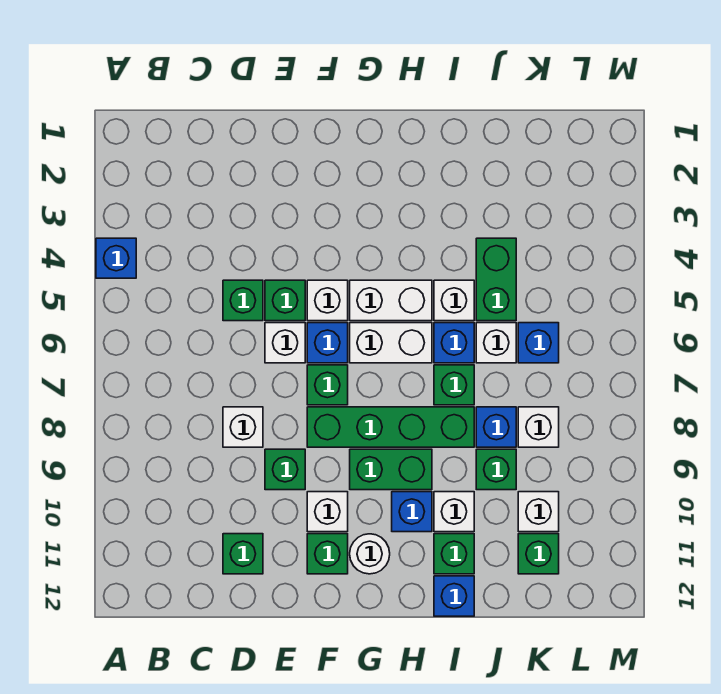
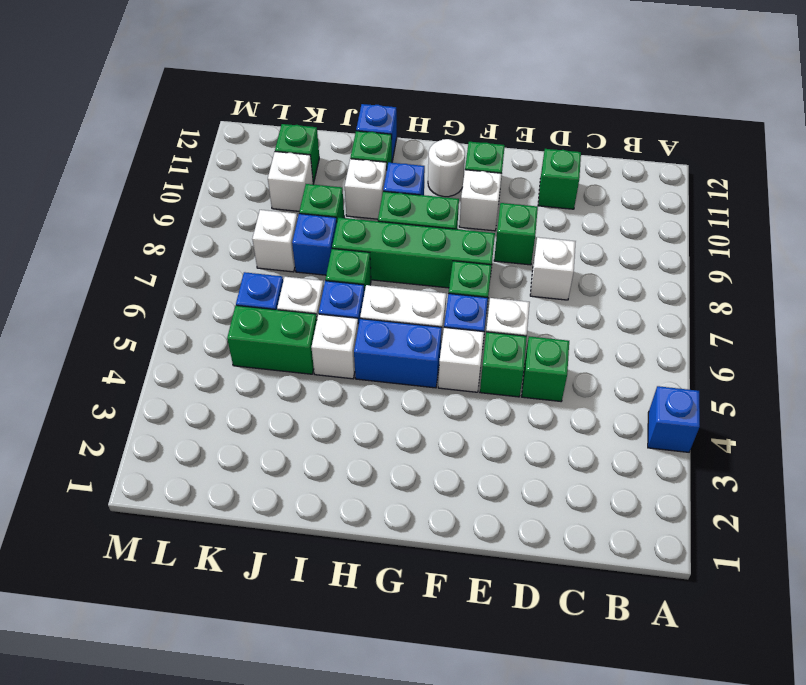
white brick G5:H5 level 1 -> blue brick G5:H5 level 1
green brick J4:J5 level 1 -> green brick J5:K5 level 1

